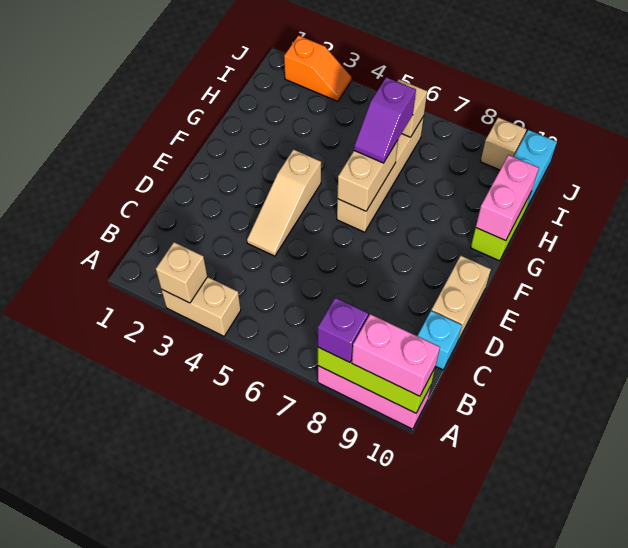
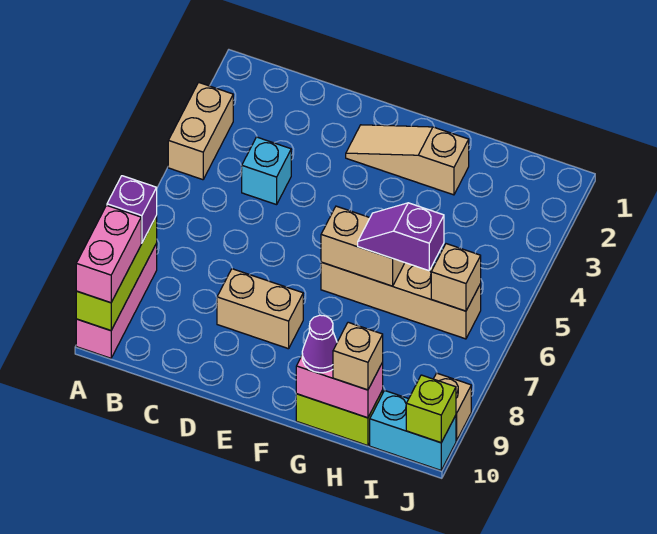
tan brick A3 level 2 -> tan brick H10 level 3
cyan brick C10 level 1 -> cyan brick C4 level 1
tan slope D4:F4 level 1 top F -> tan slope E2:G2 level 1 top G
tan brick D10:E10 level 1 -> tan brick D8:E8 level 1
none -> purple cone G10 level 3
orange slope J2:J3 level 1 top 2 -> none
none -> lime brick J10 level 2

